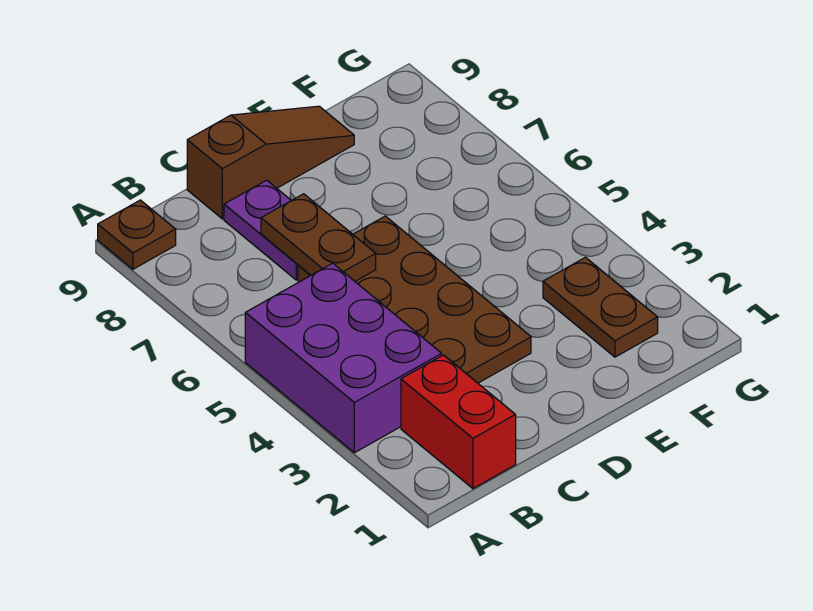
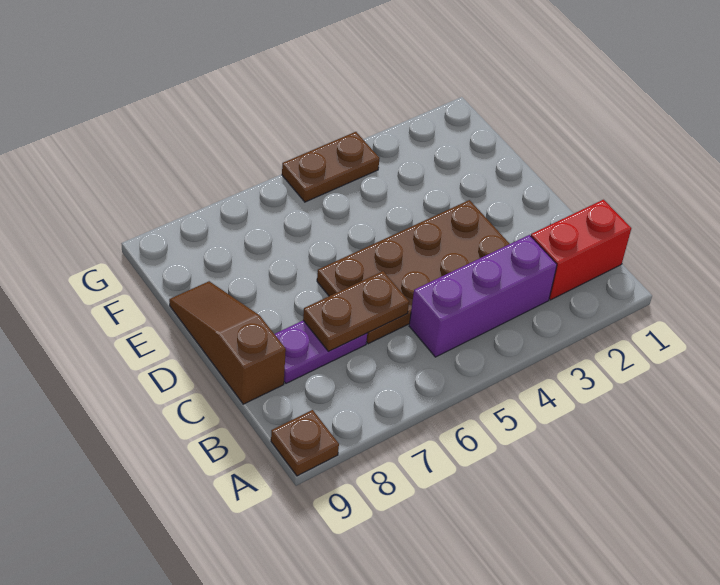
purple brick A3:B5 level 1 -> purple brick B3:B5 level 1
brown plate F2:F3 level 1 -> brown plate G4:G5 level 1

